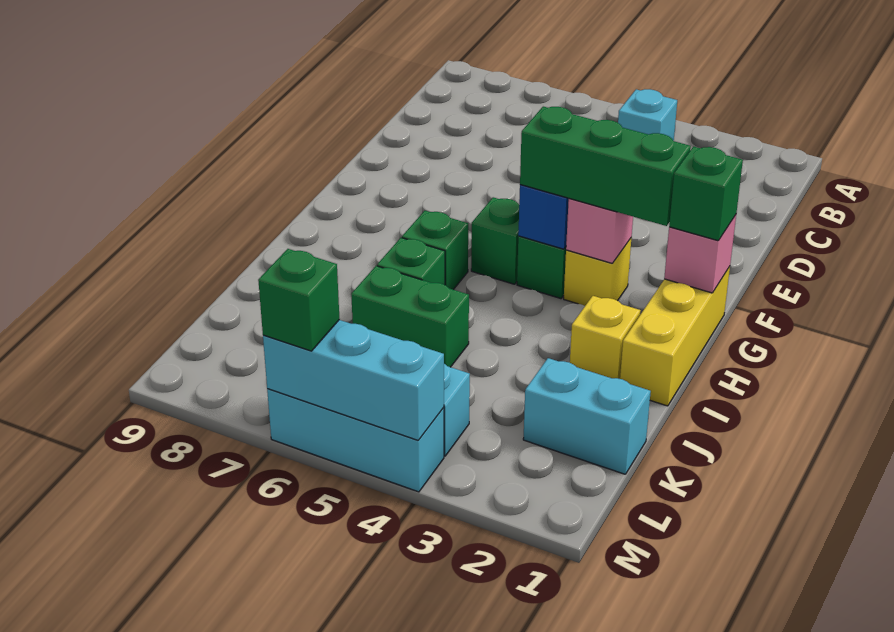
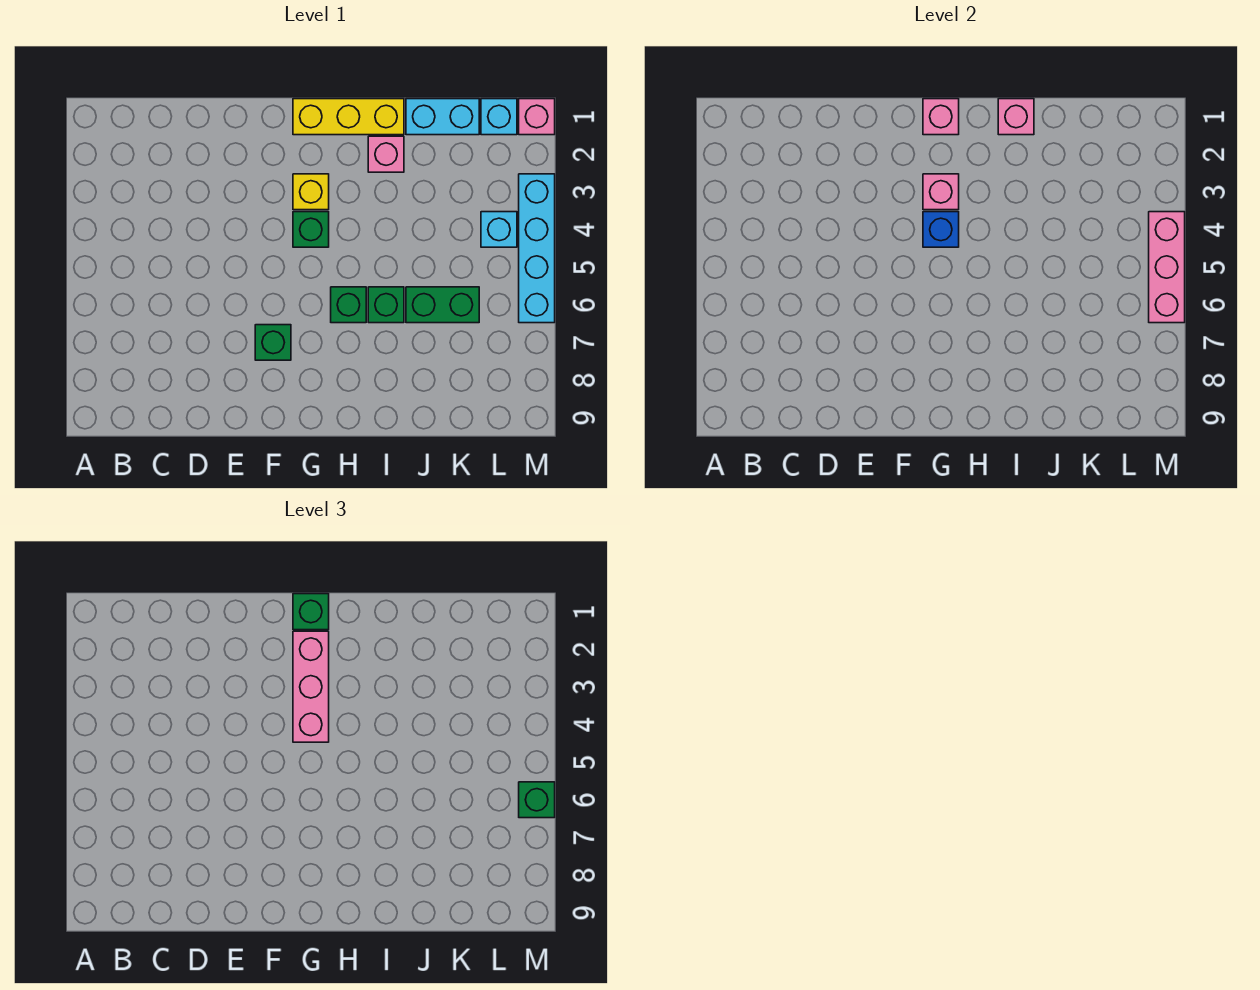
cyan brick B4 level 1 -> cyan brick L1 level 1
green brick G2:G4 level 3 -> pink brick G2:G4 level 3
green brick G5 level 1 -> green brick F7 level 1
none -> pink brick I1 level 2
yellow brick I2 level 1 -> pink brick I2 level 1
green brick J5:J6 level 1 -> green brick J6:K6 level 1
cyan brick K1:K2 level 1 -> cyan brick J1:K1 level 1
none -> pink brick M1 level 1
cyan brick M4:M6 level 1 -> cyan brick M3:M6 level 1
cyan brick M4:M6 level 2 -> pink brick M4:M6 level 2

